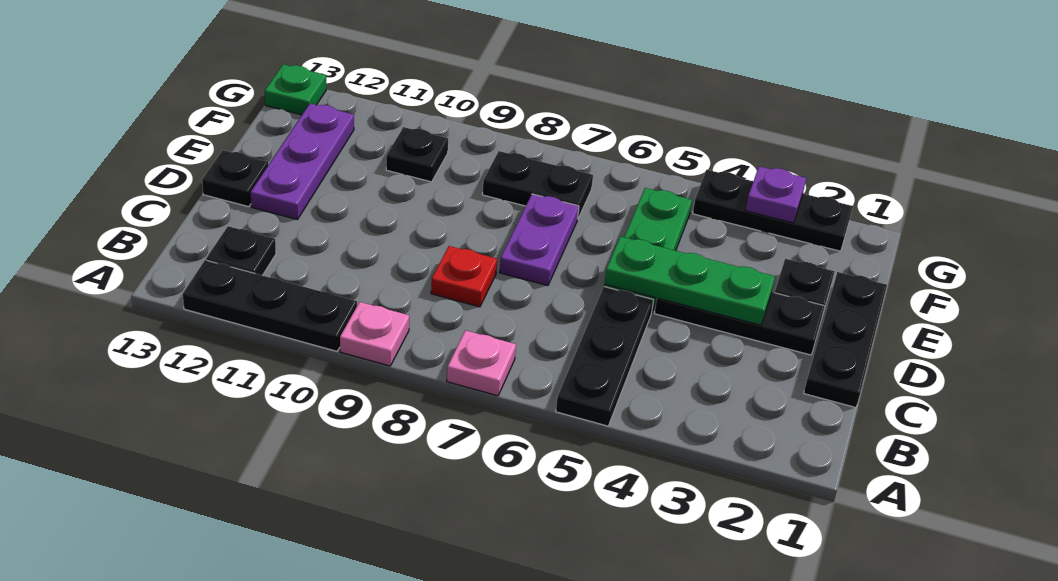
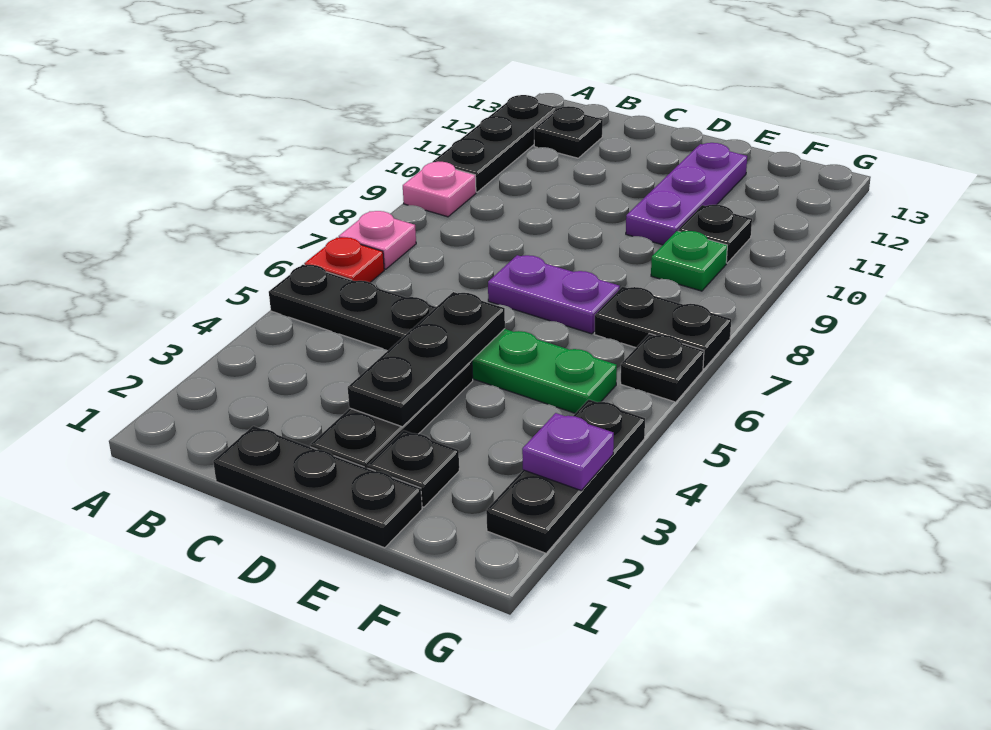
red plate C8 level 1 -> red plate A6 level 1
green plate D3:D5 level 2 -> black plate D3:D5 level 2
purple plate D12:F12 level 1 -> purple plate E10:E12 level 1
black plate D13 level 1 -> black plate G6 level 1
black plate F7:F8 level 1 -> black plate F7:G7 level 1
green plate G13 level 1 -> green plate F9 level 1

